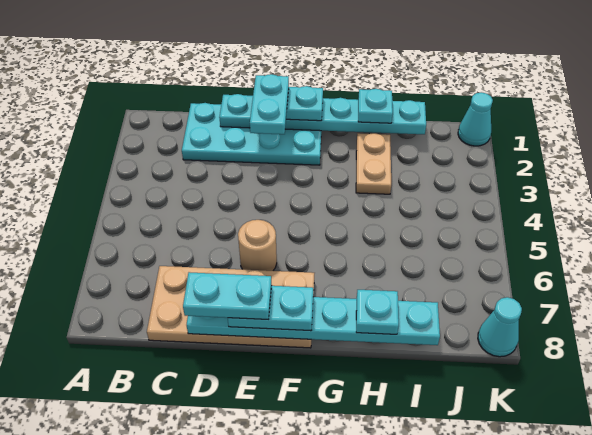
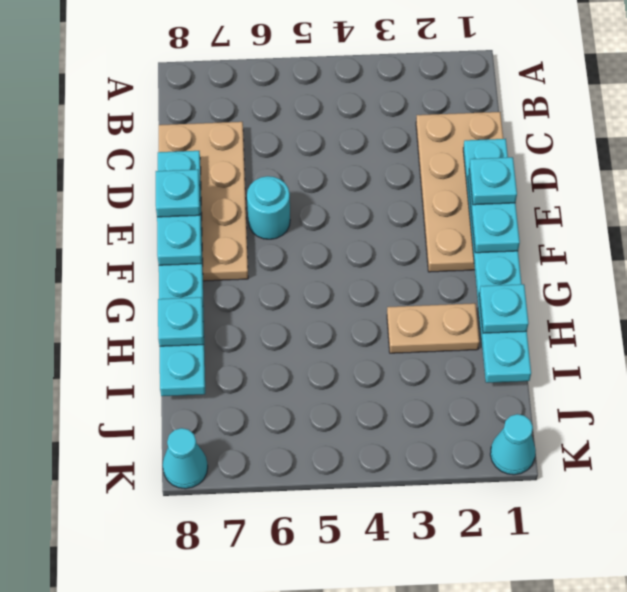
cyan plate C1:F2 level 1 -> tan plate C1:F2 level 1
cyan plate D8:E8 level 4 -> cyan plate E8 level 4
cyan plate E1:E2 level 4 -> cyan plate E1 level 4
tan round brick E6 level 1 -> cyan round brick E6 level 1

